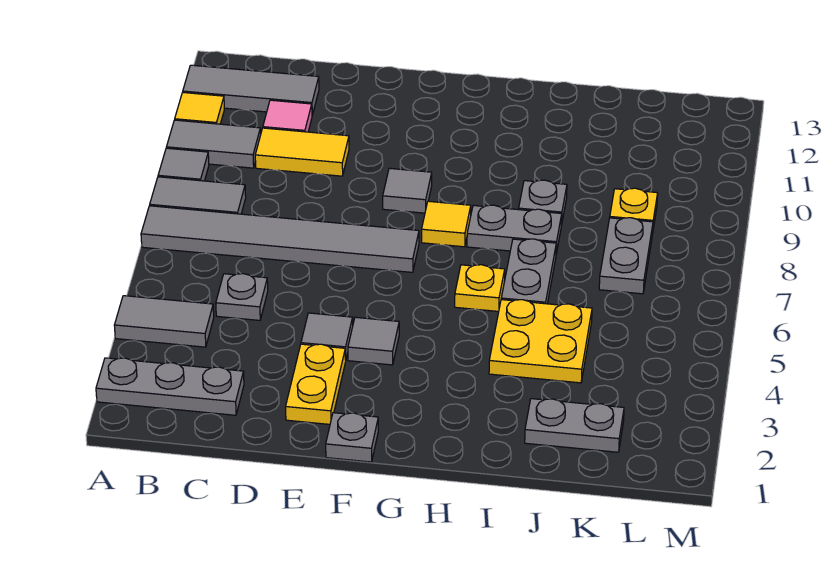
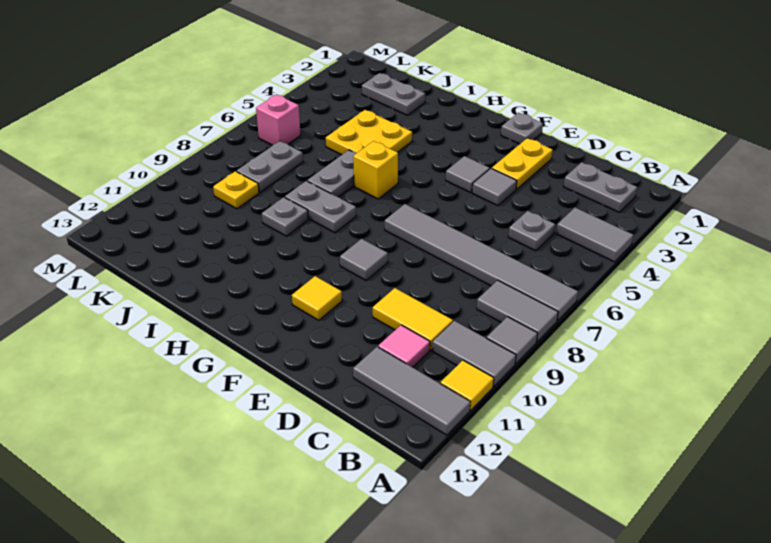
grey plate A2:C2 level 1 -> grey plate B2:C2 level 1
yellow tile G8 level 1 -> yellow tile F11 level 1
yellow plate H6 level 1 -> yellow brick H6 level 1
none -> pink brick L6 level 1

